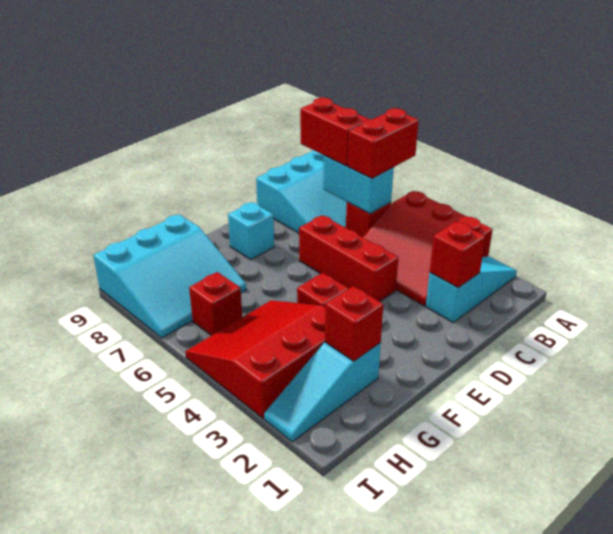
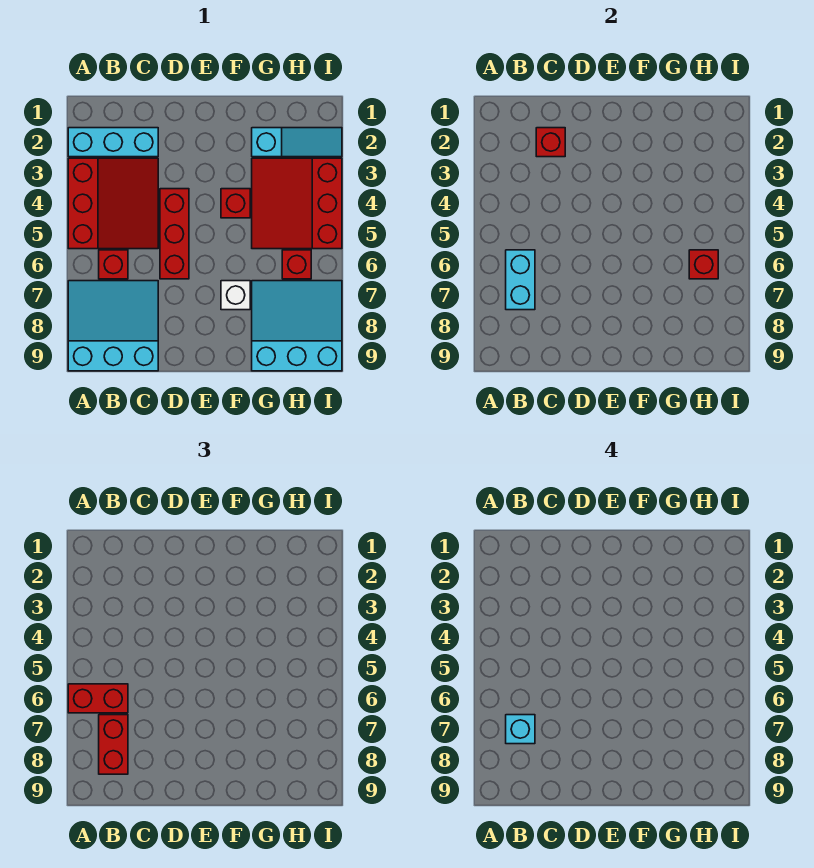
cyan slope A2:C2 level 1 top C -> cyan brick A2:C2 level 1
cyan brick E8 level 1 -> cyan brick B7 level 4
none -> white brick F7 level 1
red brick G2 level 2 -> red brick H6 level 2
red slope G3:I5 level 1 top 3 -> red slope G3:I5 level 1 top I

